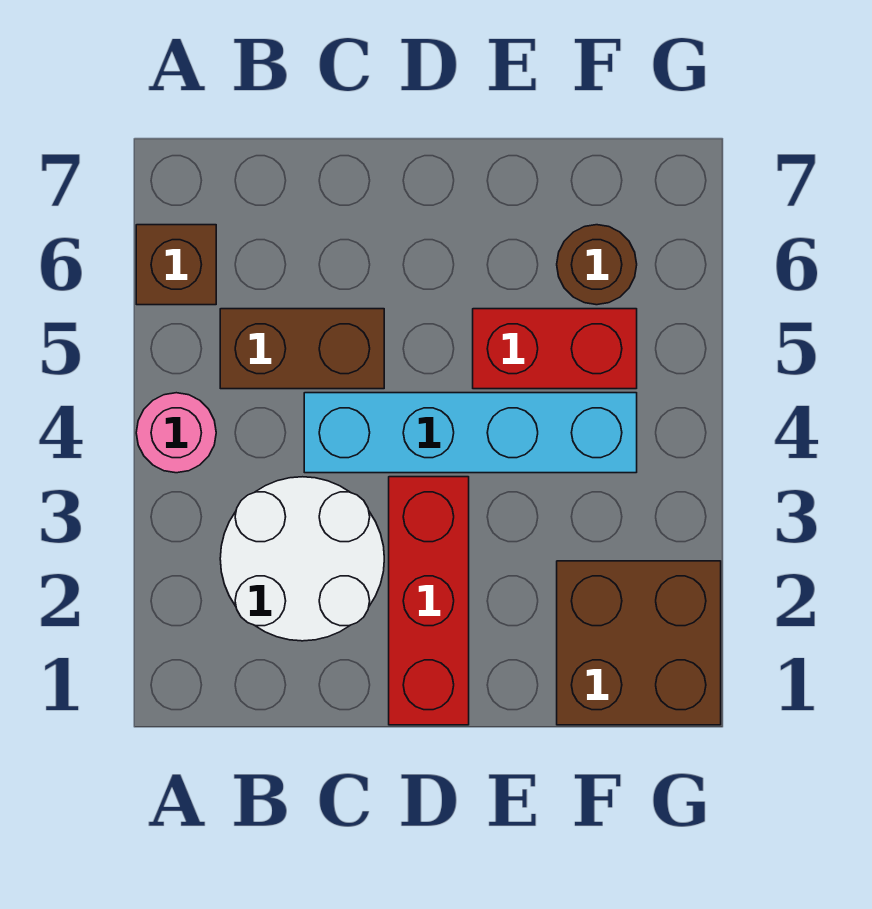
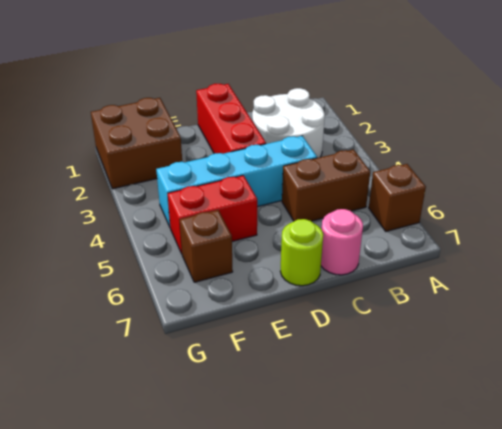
pink round brick A4 level 1 -> pink round brick C7 level 1
none -> lime round brick D7 level 1
brown round brick F6 level 1 -> brown brick F6 level 1

